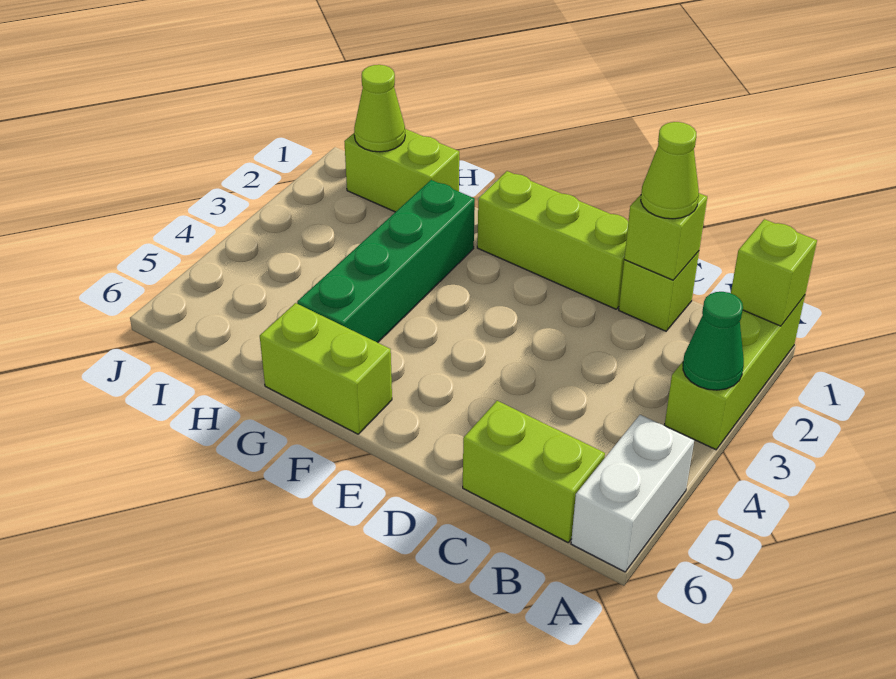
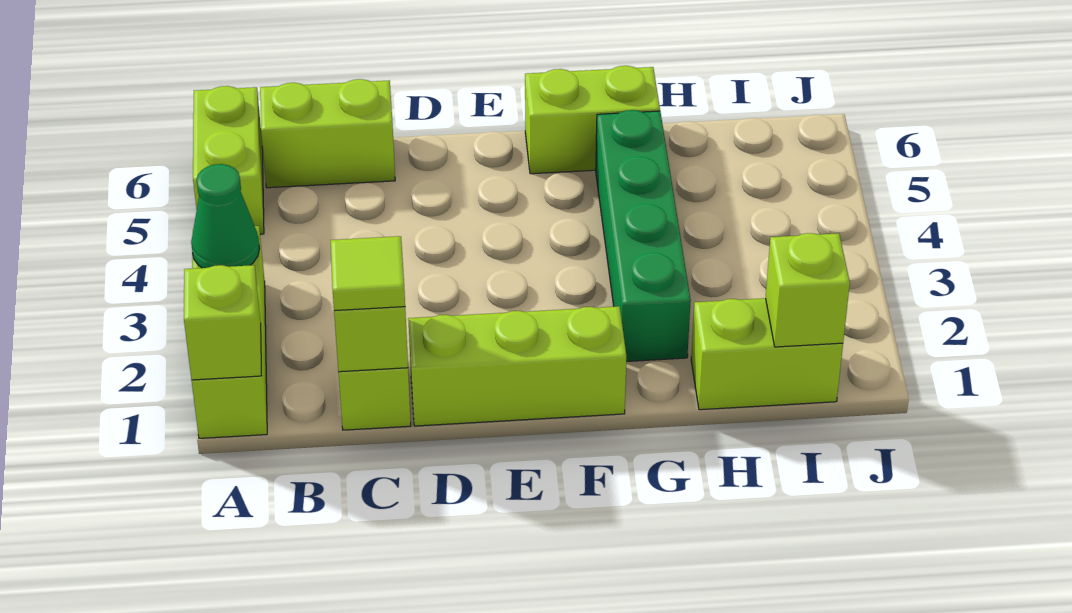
white brick A5:A6 level 1 -> lime brick A5:A6 level 1
lime cone C1 level 3 -> lime tile C1 level 3
lime cone I1 level 2 -> lime brick I1 level 2

